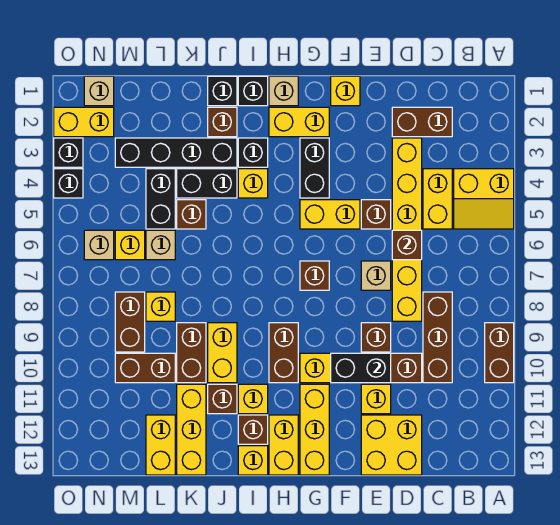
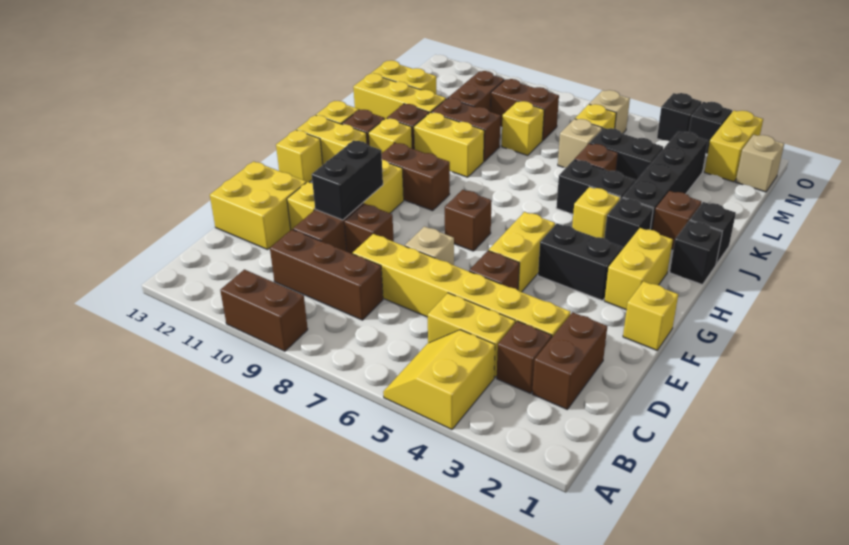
brown brick D6 level 2 -> brown brick C3 level 1
yellow brick G11:G13 level 1 -> yellow brick G13 level 1
tan brick H1 level 1 -> none
black brick J4:K4 level 1 -> black brick J4:J5 level 1

